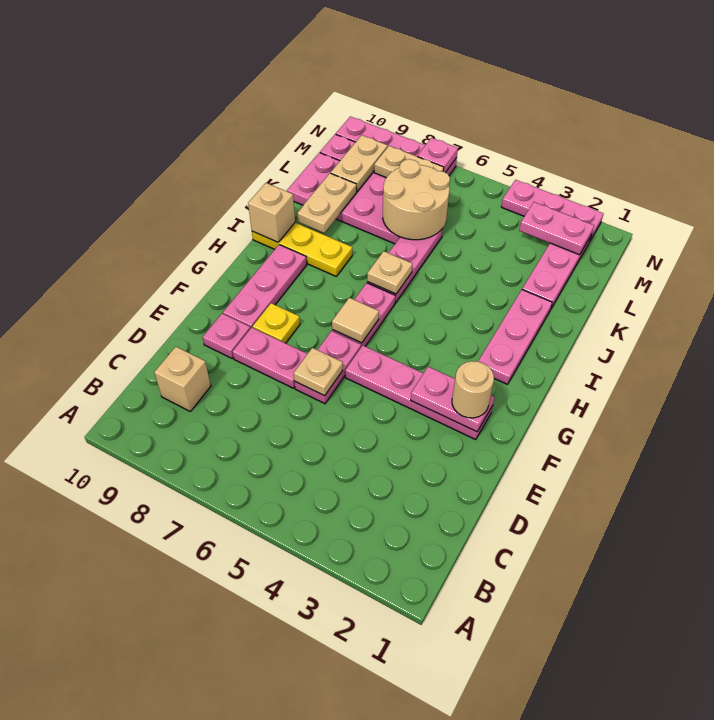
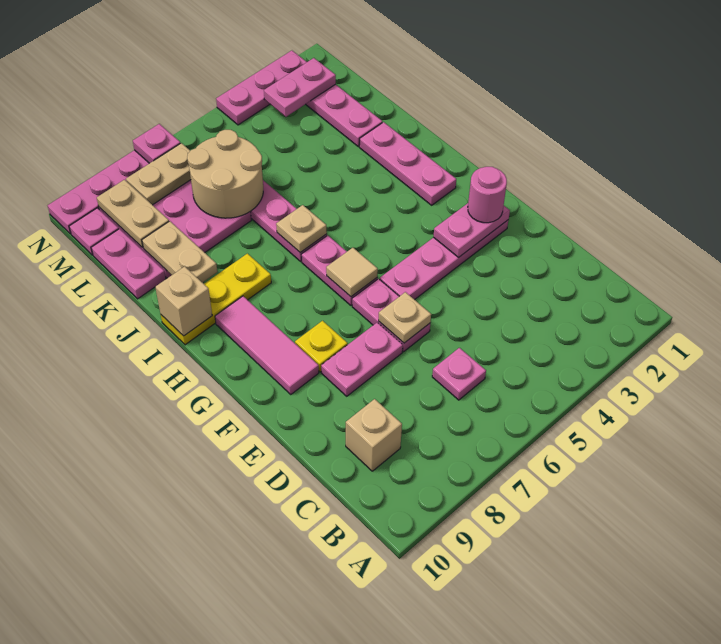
pink plate E9 level 1 -> pink plate C6 level 1
tan round brick F2 level 3 -> pink round brick F2 level 3
pink plate F9:H9 level 1 -> pink tile F9:H9 level 1

